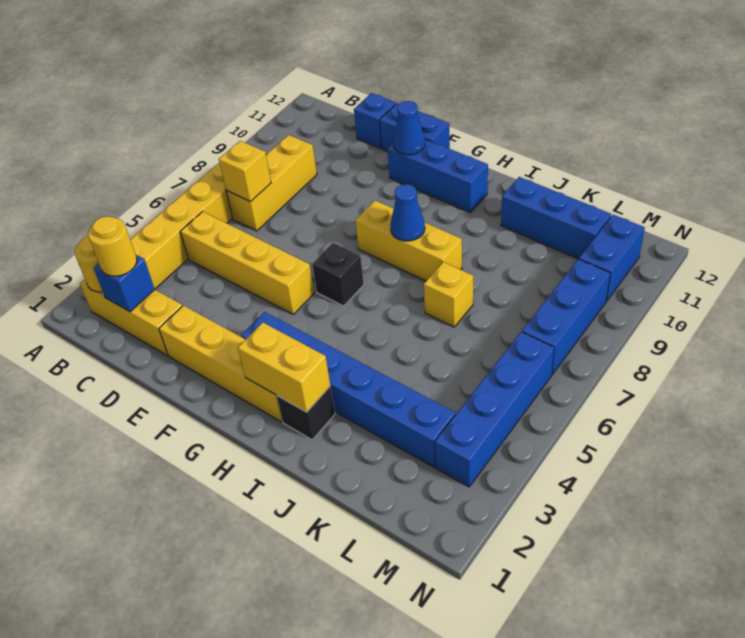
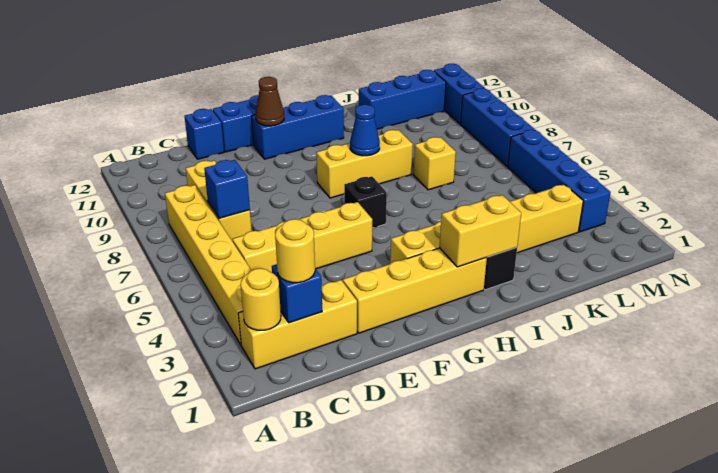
yellow brick C7 level 2 -> blue brick C7 level 2
blue cone F11 level 2 -> brown cone F11 level 2
blue brick G3:L3 level 1 -> yellow brick G3:L3 level 1

